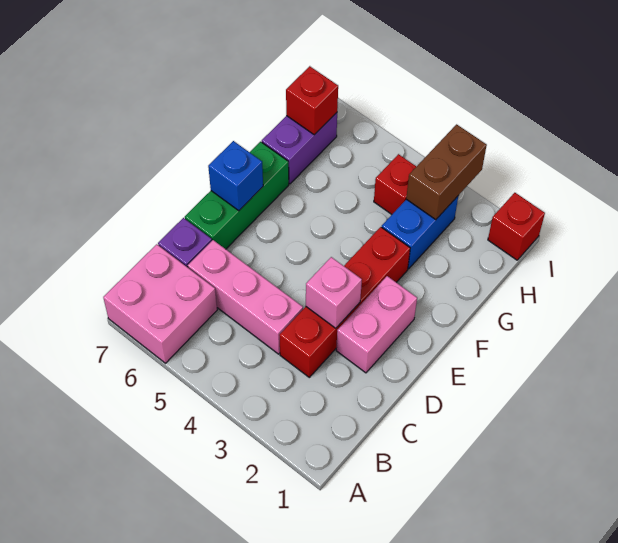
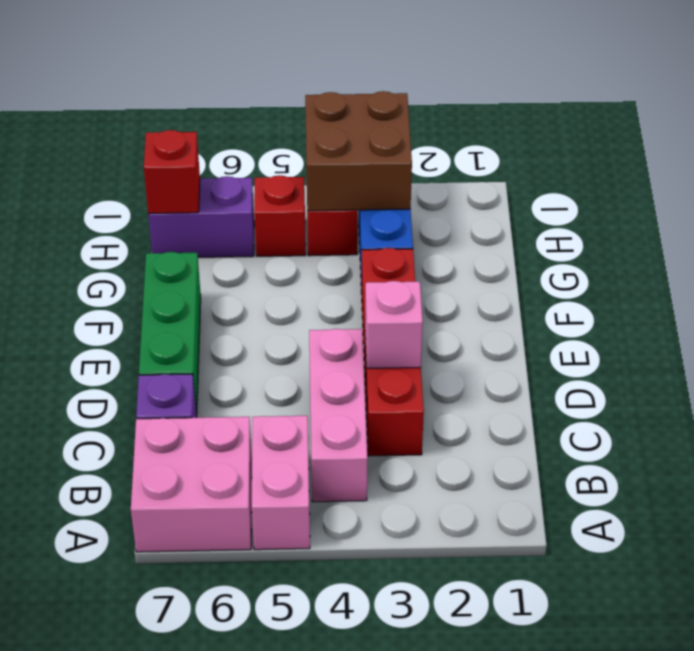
pink brick C4:C6 level 1 -> pink brick B4:D4 level 1
pink brick D2:E2 level 1 -> pink brick A5:B5 level 1
blue brick E7 level 2 -> none
purple brick G7:H7 level 1 -> purple brick H6:H7 level 1
brown brick H3:I3 level 2 -> brown brick H3:I4 level 2
red brick I1 level 1 -> red brick H5 level 1

